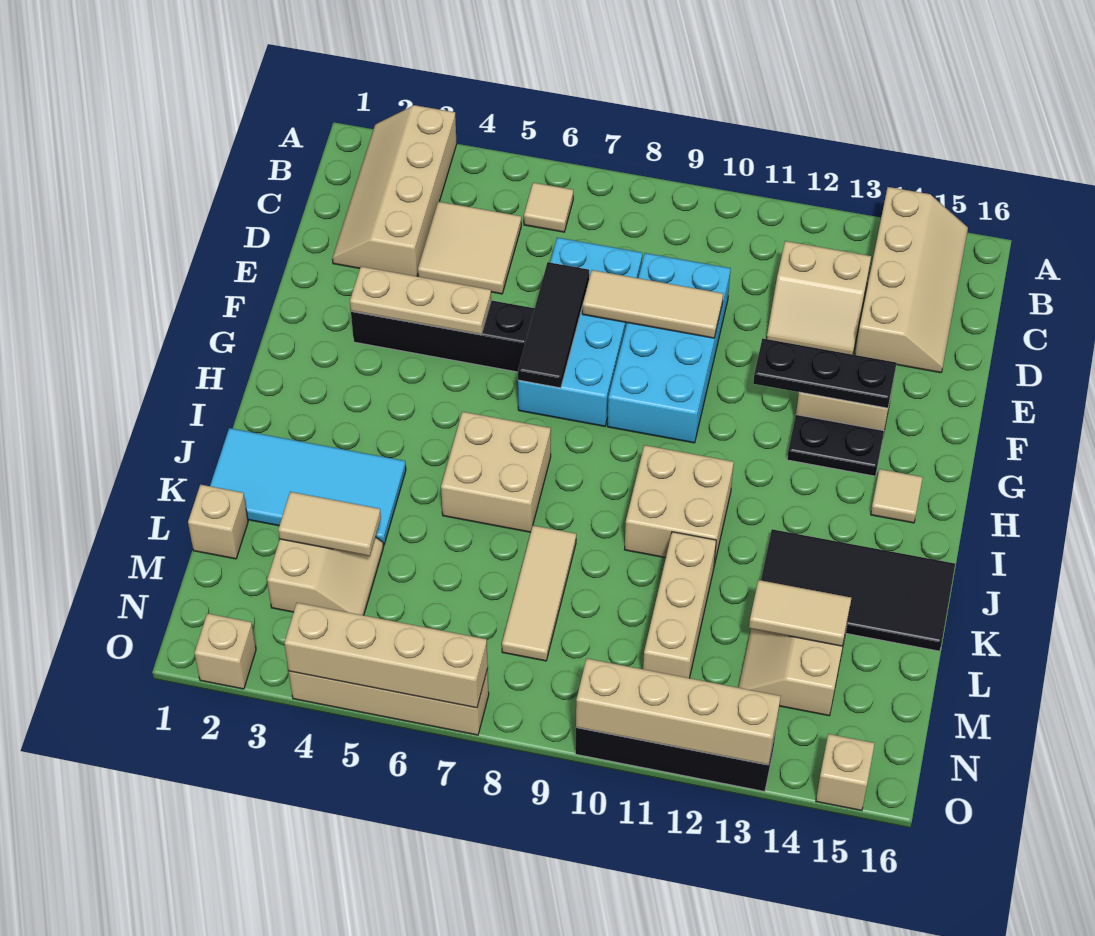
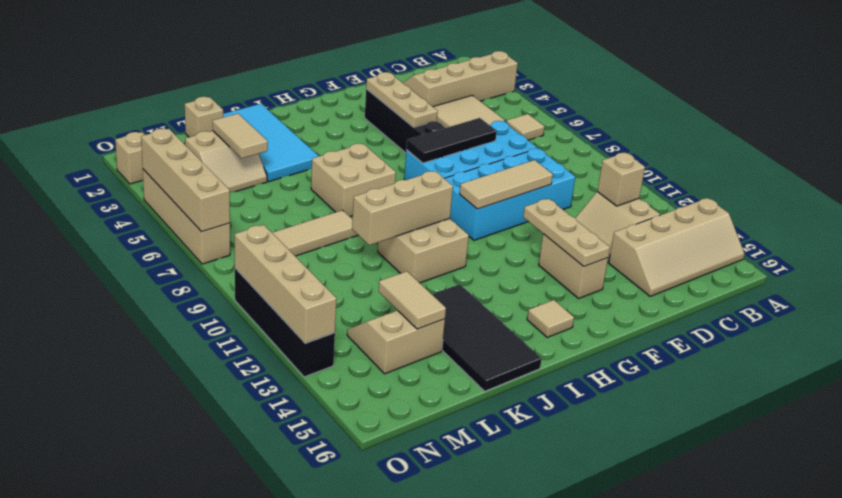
tan tile E8:E10 level 2 -> tan tile E10:G10 level 2
black plate F12:F14 level 2 -> tan plate F12:F14 level 2
black plate G13:G14 level 1 -> none
tan brick K11:M11 level 1 -> tan brick I10:K10 level 2
tan brick O15 level 1 -> tan brick C12 level 2

